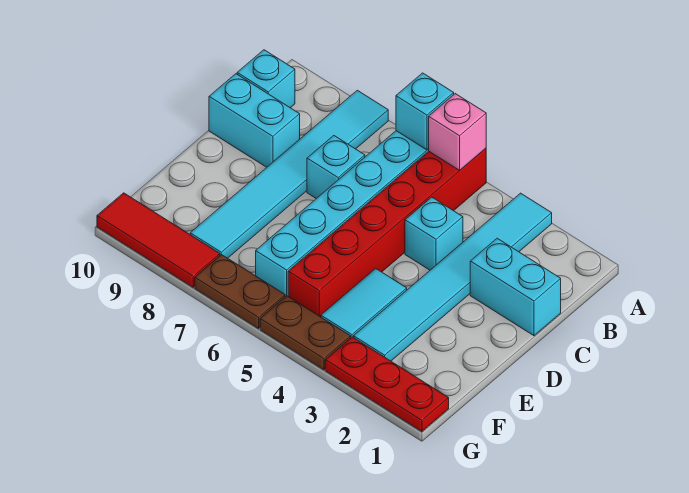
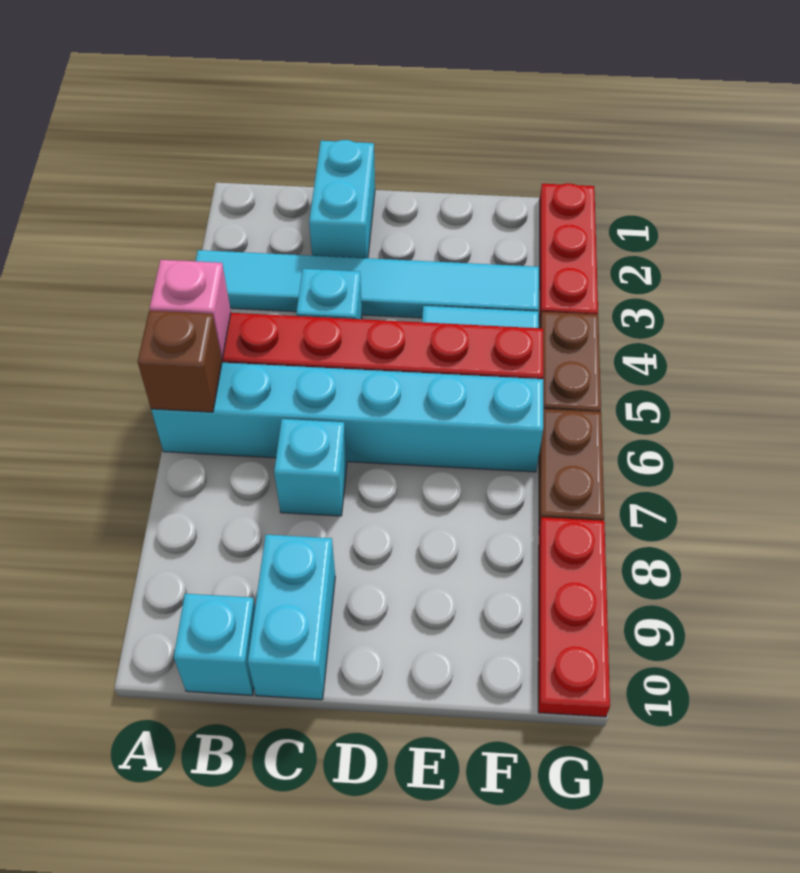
cyan brick A6 level 2 -> brown brick A6 level 2
cyan tile A8:F8 level 1 -> none
red tile G8:G10 level 1 -> red plate G8:G10 level 1

